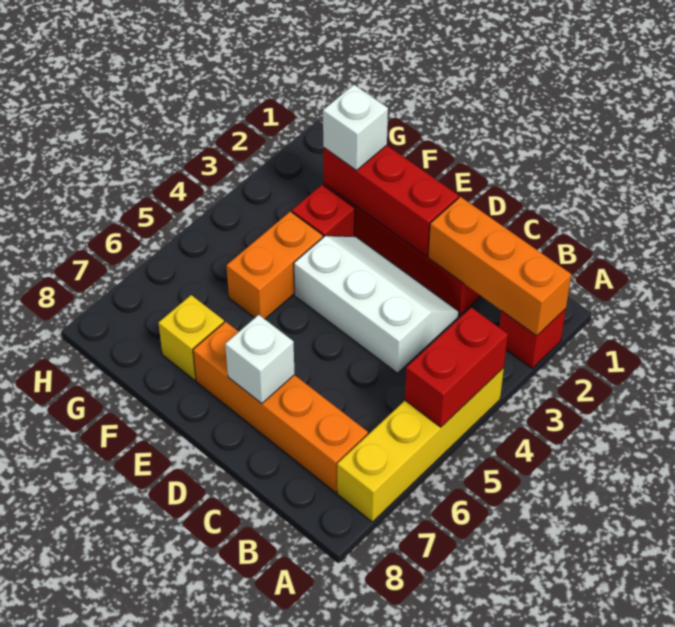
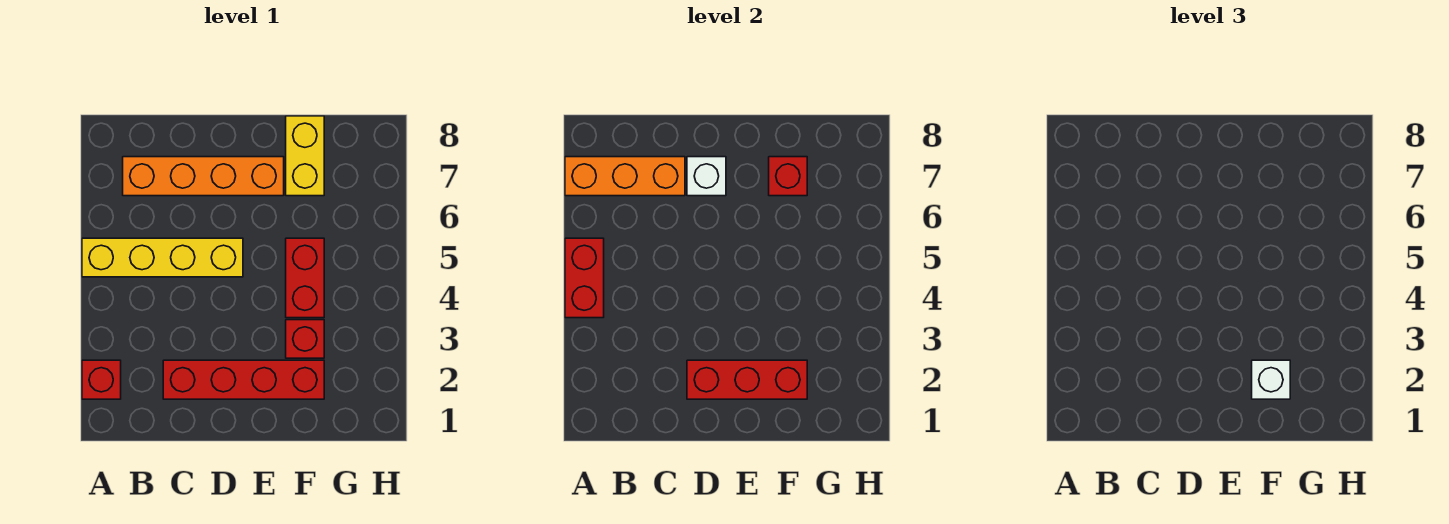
orange brick A2:C2 level 2 -> orange brick A7:C7 level 2
yellow brick A4:A7 level 1 -> yellow brick A5:D5 level 1
white slope C3:E4 level 1 top 4 -> none
orange brick F4:F5 level 1 -> red brick F4:F5 level 1
yellow brick F7 level 1 -> yellow brick F7:F8 level 1
none -> red brick F7 level 2

